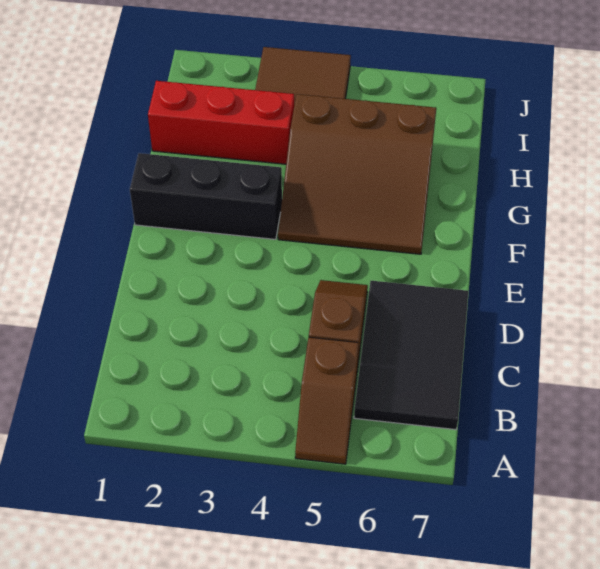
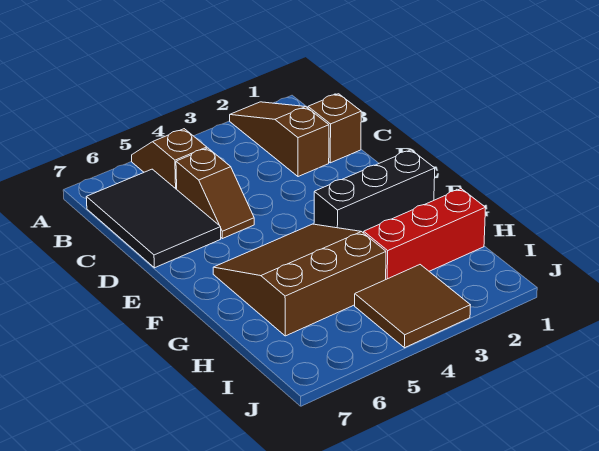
none -> brown slope A2:C2 level 1 top C
none -> brown brick C1 level 1

